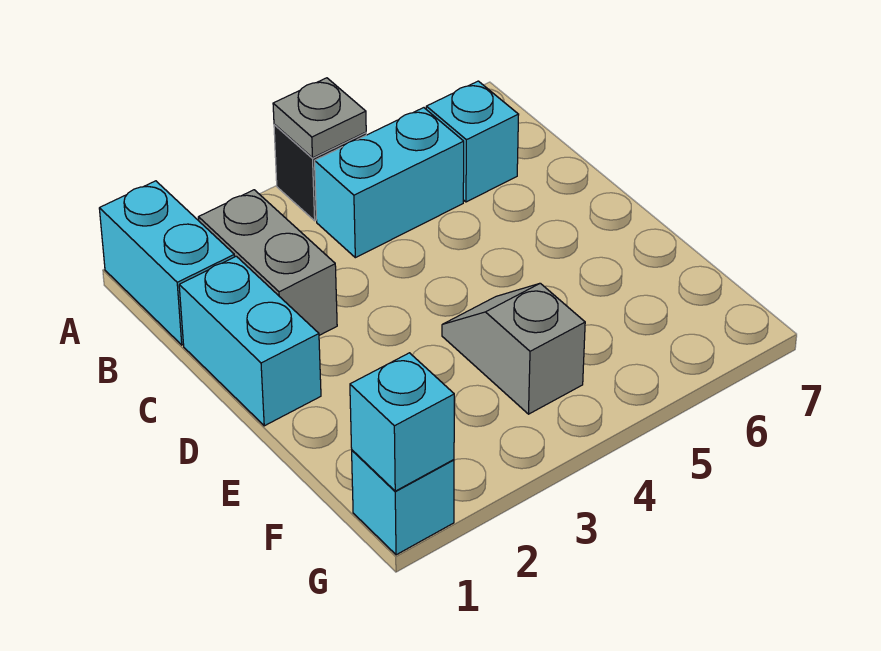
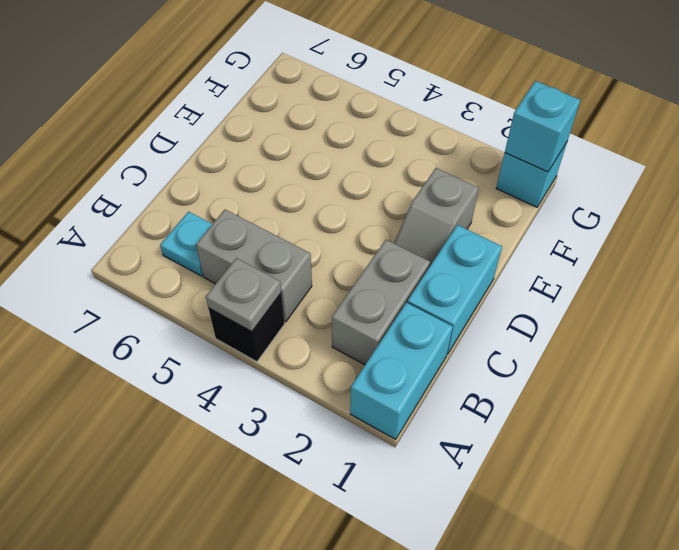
cyan brick B4:B5 level 1 -> grey brick B4:B5 level 1
cyan brick B6 level 1 -> cyan plate B6 level 1
grey slope E4:F4 level 1 top F -> grey slope D2:E2 level 1 top E

